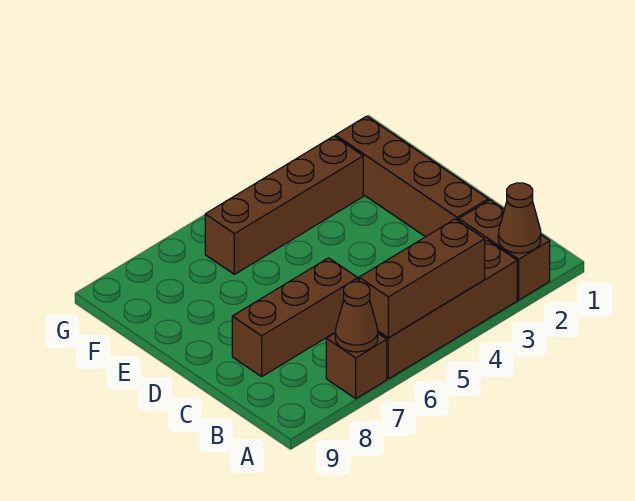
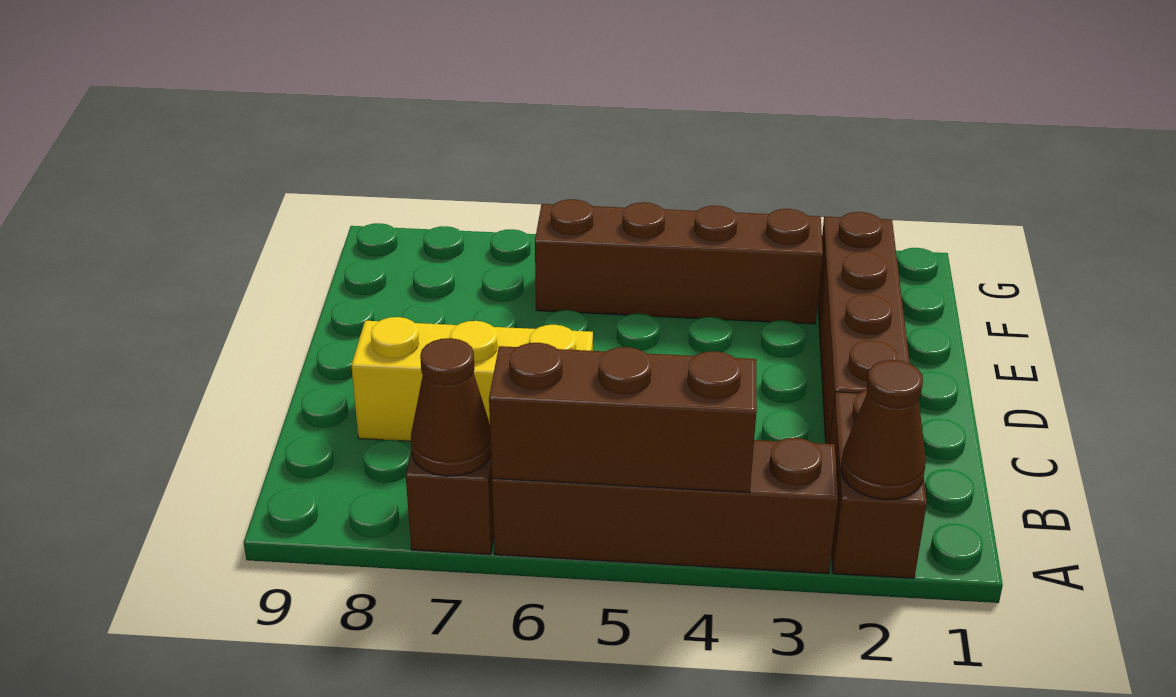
brown brick C6:C8 level 1 -> yellow brick C6:C8 level 1

